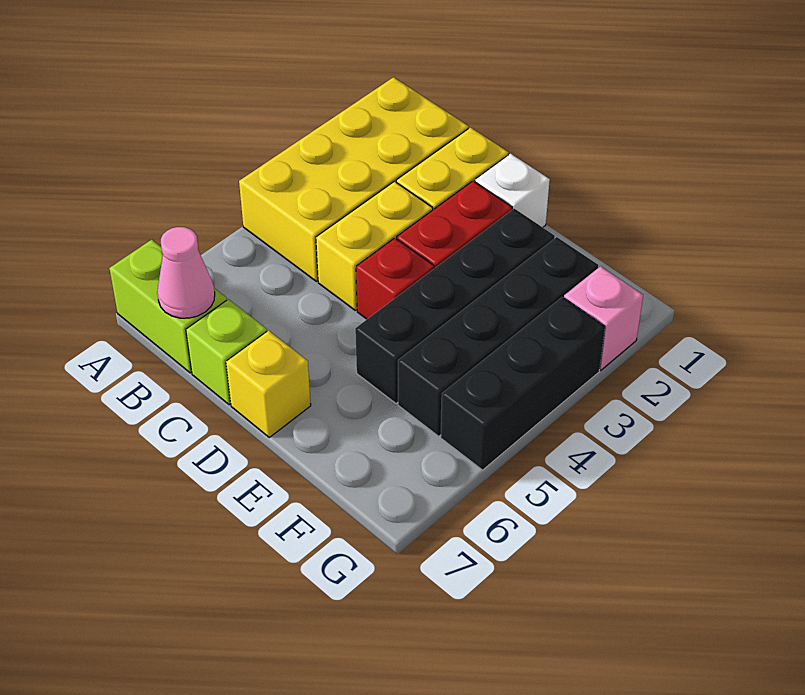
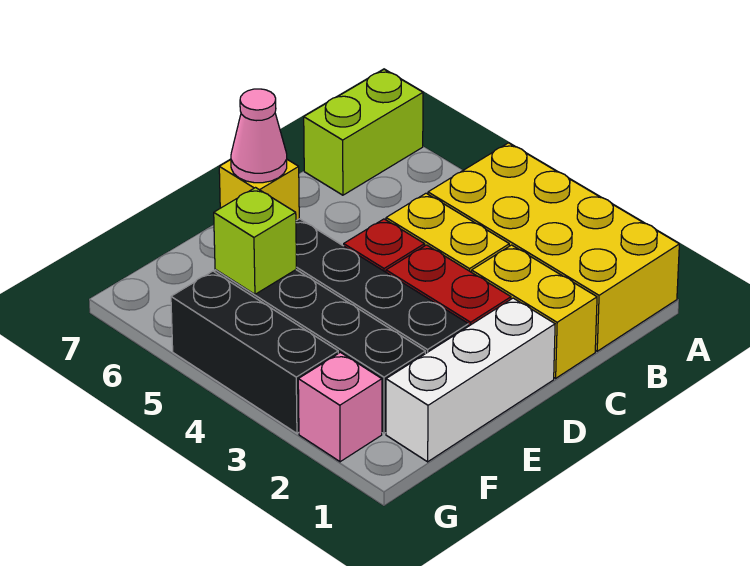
pink cone B7 level 2 -> pink cone D7 level 2
lime brick C7 level 1 -> lime brick F5 level 2
white brick D1 level 1 -> white brick D1:F1 level 1

